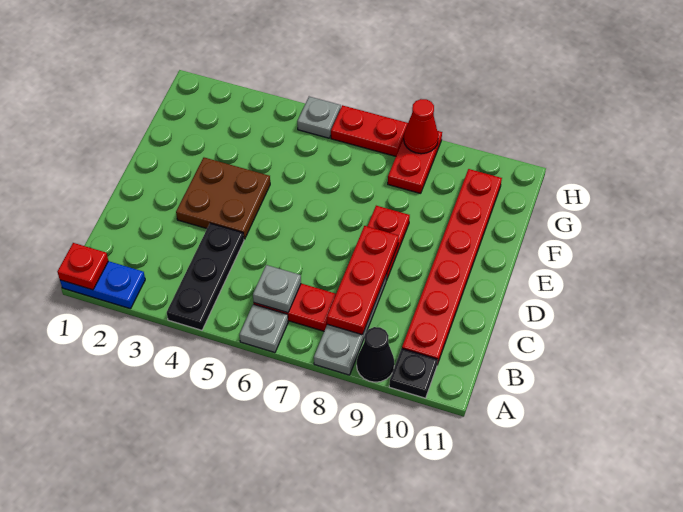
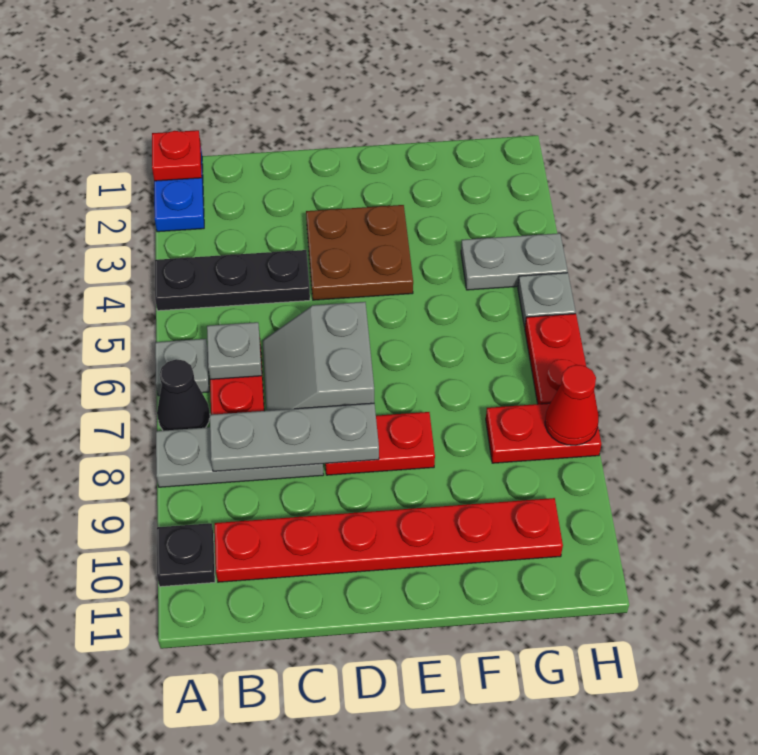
black cone A9 level 1 -> black cone A7 level 1
red plate B8:D8 level 2 -> grey plate B8:D8 level 2
none -> grey slope C6:D7 level 1 top D
none -> grey plate G4:H4 level 1

